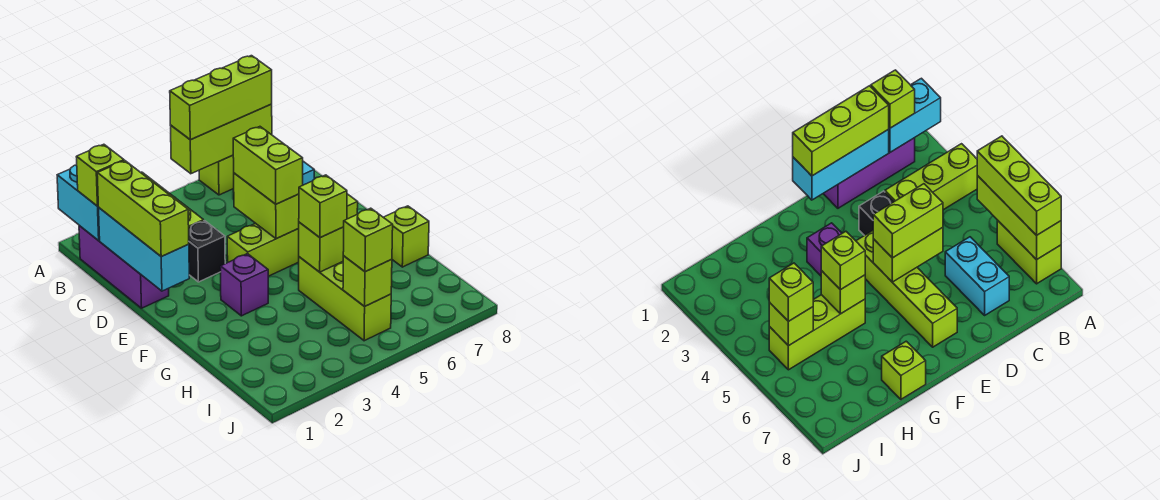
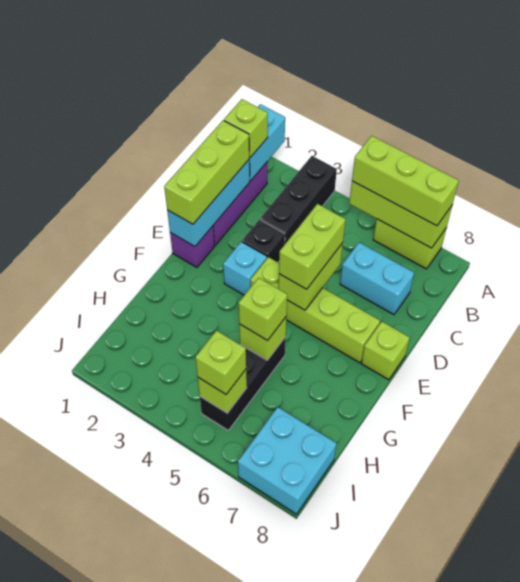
lime brick A3:C3 level 1 -> black brick A3:C3 level 1
none -> cyan brick E3 level 1
purple brick F3 level 1 -> purple brick E1 level 1
lime brick G5:I5 level 1 -> black brick G5:I5 level 1
lime brick G8 level 1 -> lime brick E8 level 1
none -> cyan brick I7:J8 level 1

